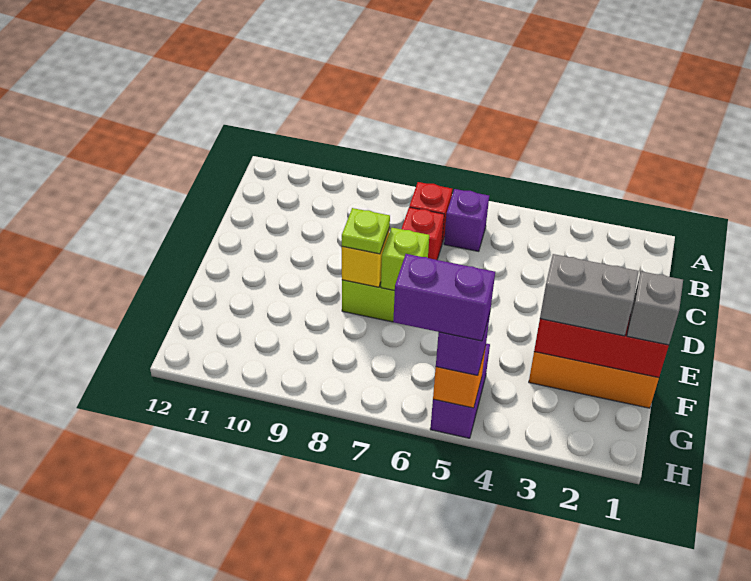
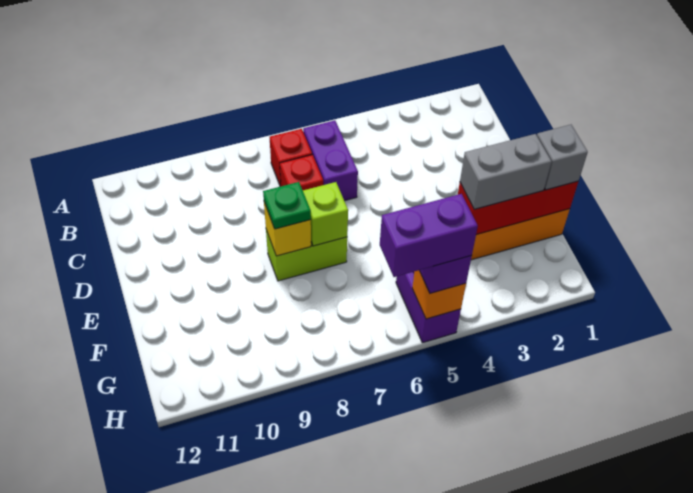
purple brick B6 level 1 -> purple brick B6:C6 level 1
lime plate E8 level 3 -> green plate E8 level 3

